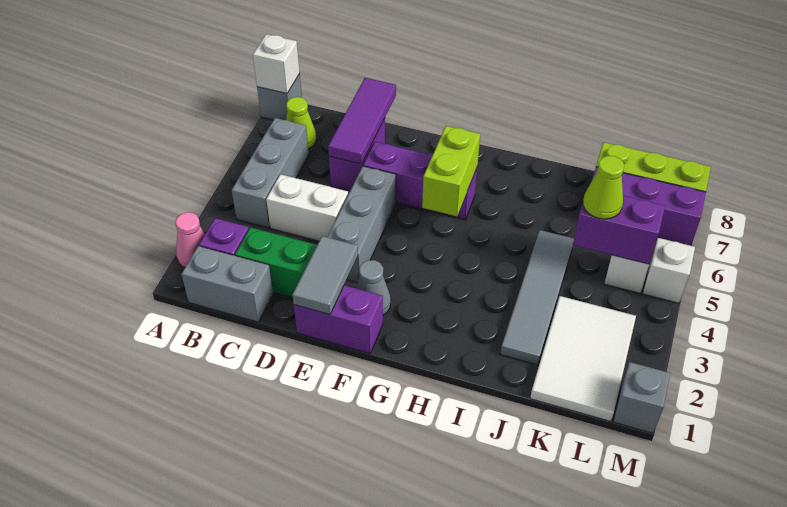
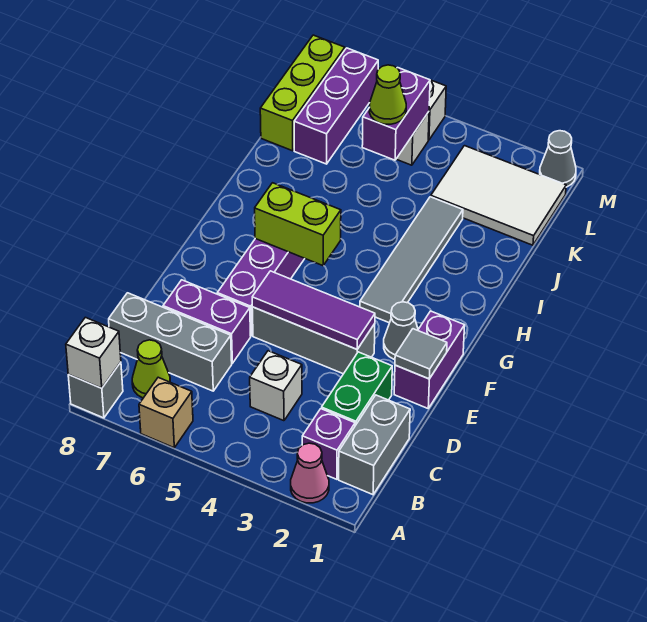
none -> tan brick A6 level 1
grey brick B4:B6 level 1 -> grey brick C6:C8 level 1
white brick C4:D4 level 1 -> white brick C4 level 1
purple tile D6:D8 level 2 -> purple tile E3:E5 level 2
grey tile E1:E2 level 2 -> grey tile E1 level 2
grey tile J2:J5 level 1 -> grey tile G3:J3 level 1
grey brick M1 level 1 -> grey cone M1 level 1

